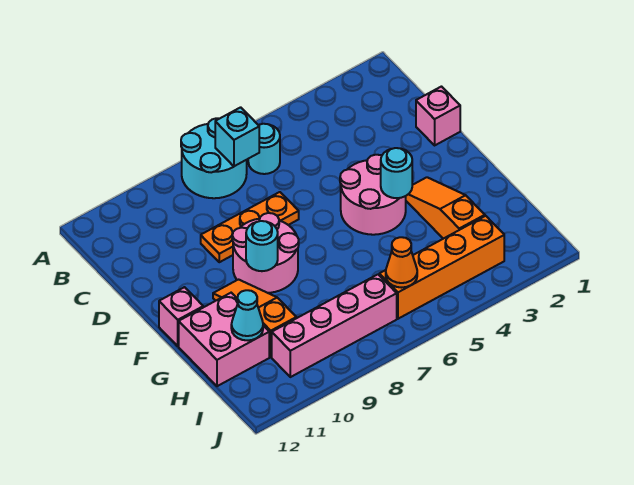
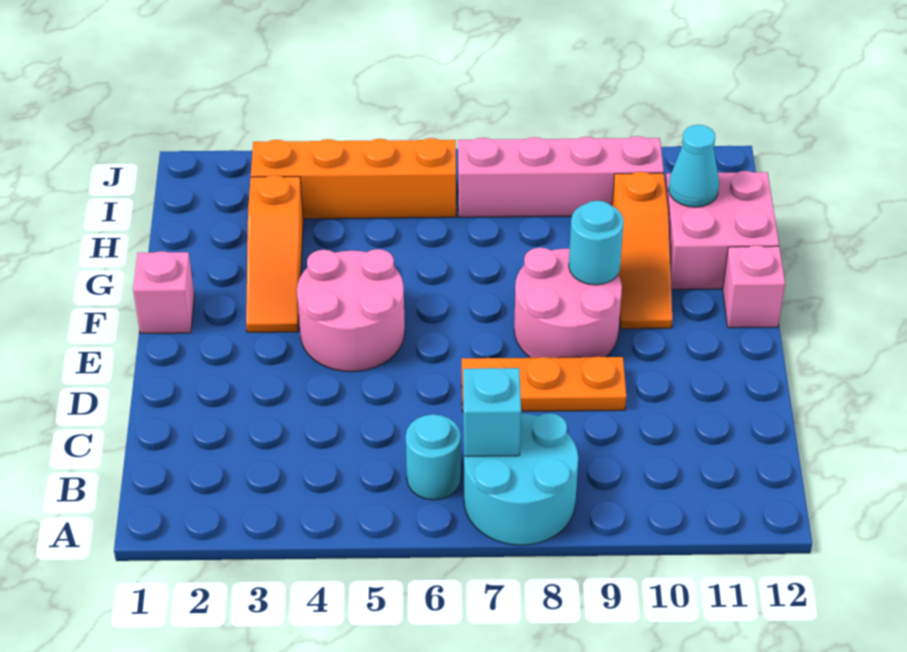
pink brick D1 level 1 -> pink brick F1 level 1
cyan round brick F4 level 2 -> none
orange cone I6 level 2 -> none

